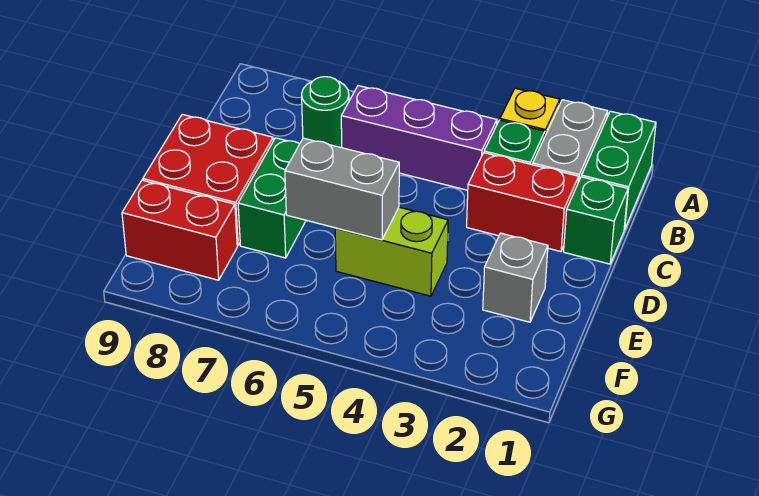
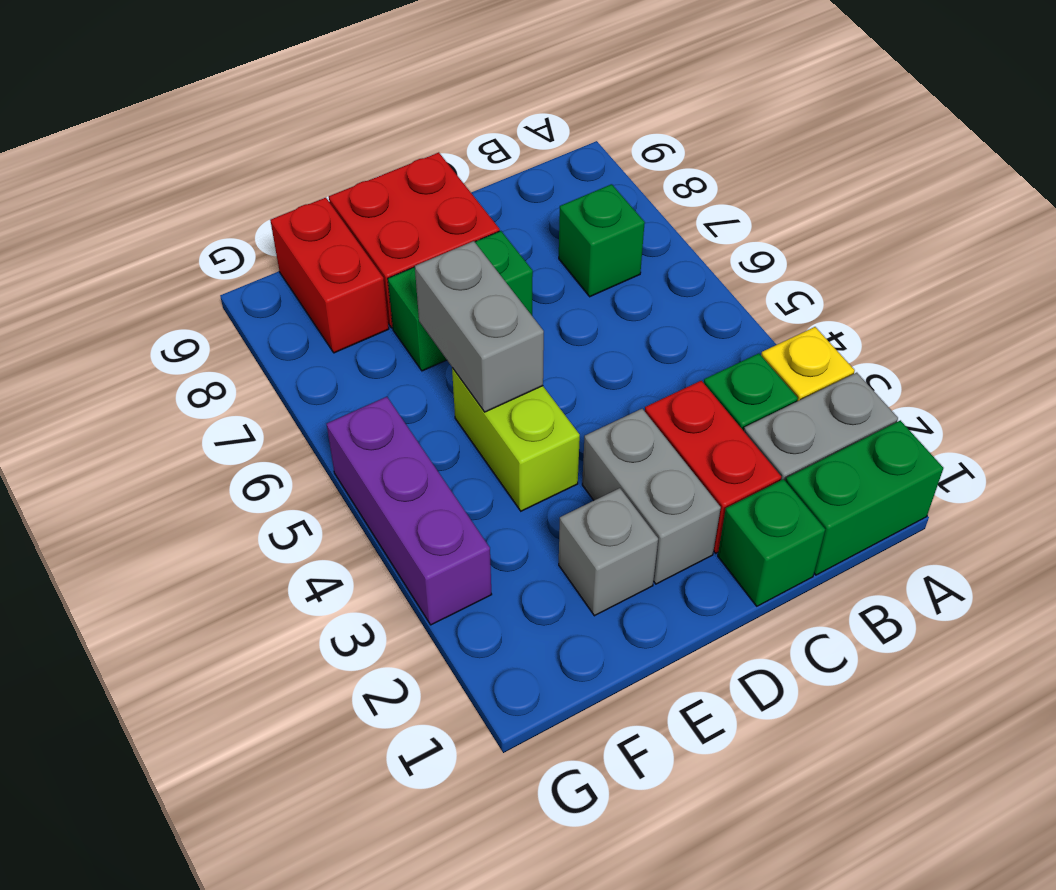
purple brick B4:B6 level 1 -> purple brick G3:G5 level 1
green round brick B7 level 1 -> green brick B7 level 1
none -> grey brick D2:D3 level 1

